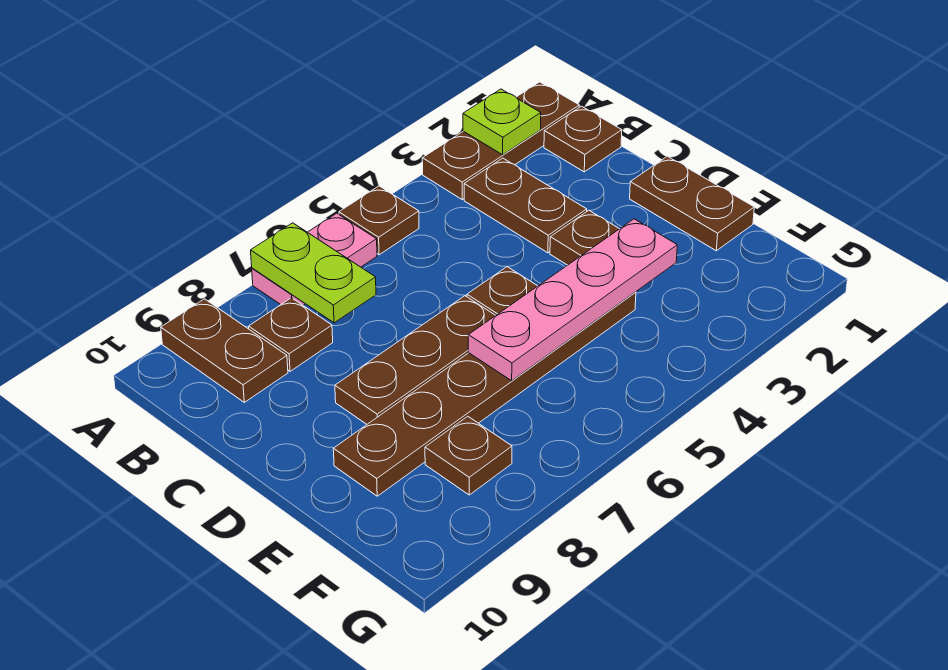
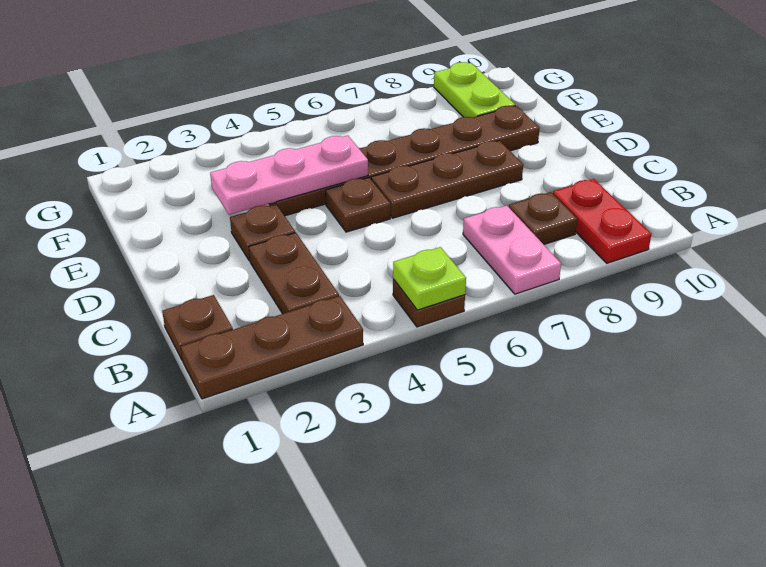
lime plate A2 level 2 -> lime plate A5 level 2
pink plate A6:A7 level 1 -> pink plate A7:B7 level 1
lime plate A7:B7 level 2 -> lime plate F9:G9 level 1
brown plate A9:B9 level 1 -> red plate A9:B9 level 1
brown plate D1:E1 level 1 -> none
pink plate E3:E6 level 2 -> pink plate E3:E5 level 2
brown plate F8 level 1 -> none

